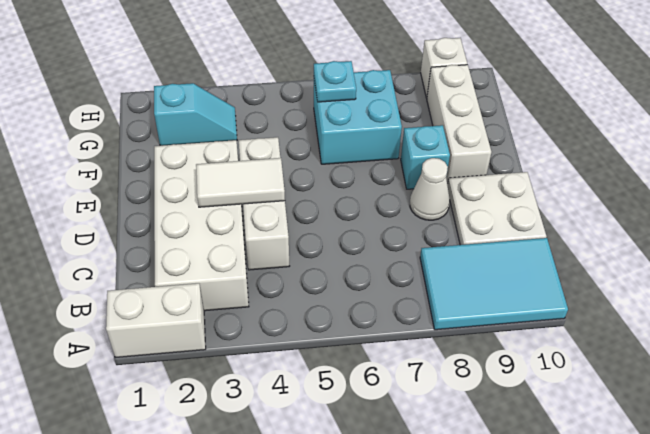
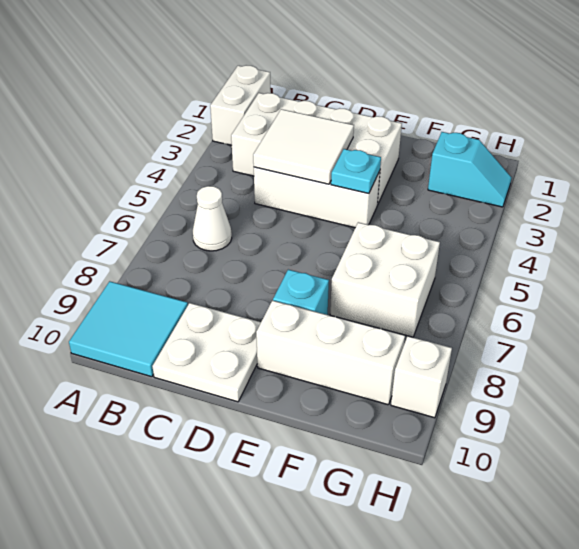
cyan tile A8:B10 level 1 -> cyan tile A9:B10 level 1
white tile D3:D4 level 2 -> white tile C3:D4 level 2
white cone D8 level 1 -> white cone B6 level 1
cyan brick F6:G7 level 1 -> white brick F6:G7 level 1
cyan slope G2:G3 level 1 top 2 -> cyan slope G2:H2 level 1 top G
cyan plate G6 level 2 -> cyan plate E4 level 2

